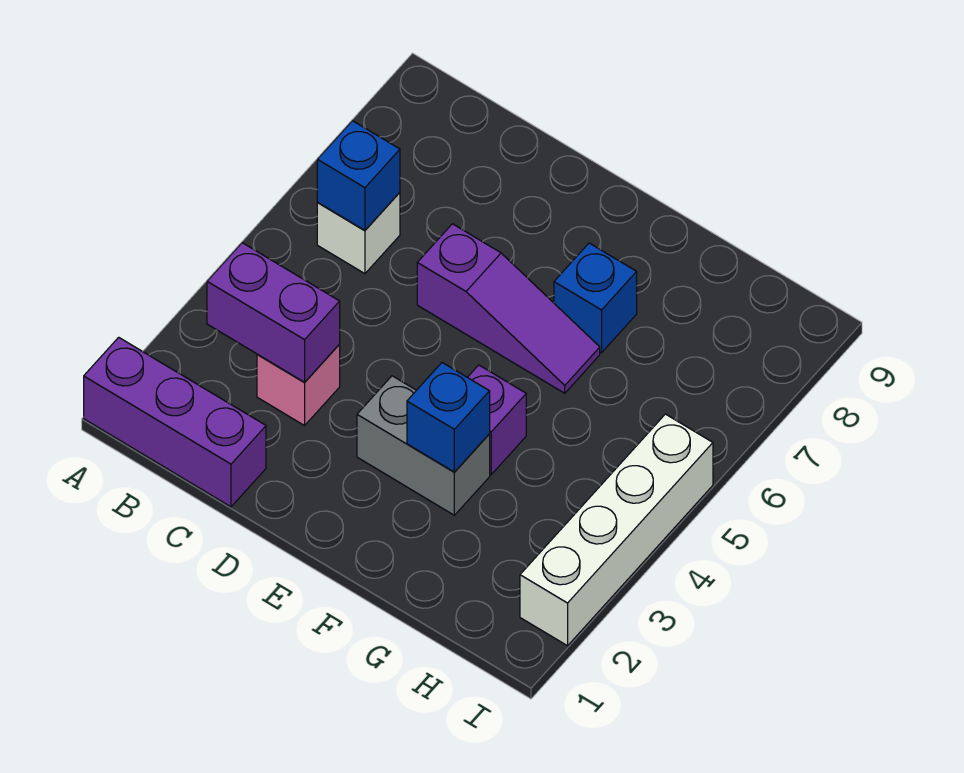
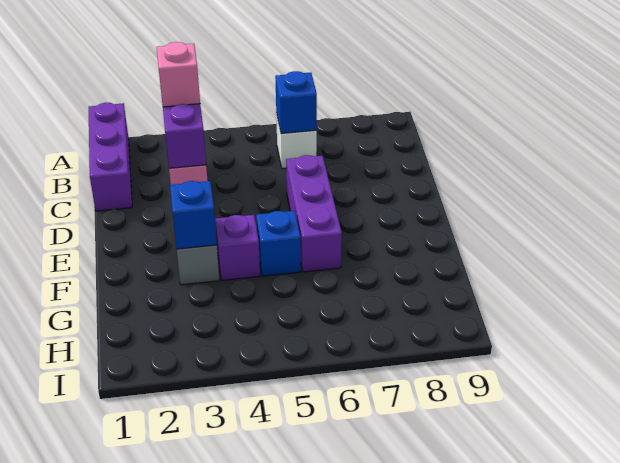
none -> pink brick B3 level 3
purple slope D6:F6 level 1 top D -> purple brick D6:F6 level 1
blue brick F7 level 1 -> blue brick F5 level 1
white brick I2:I5 level 1 -> none

